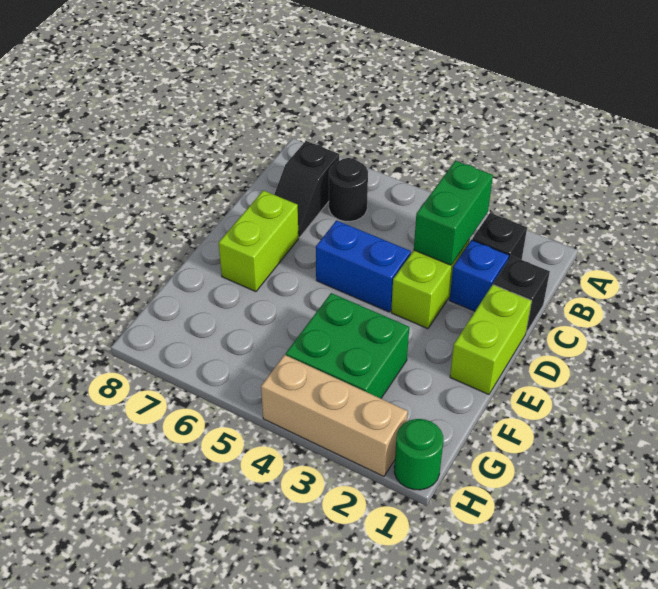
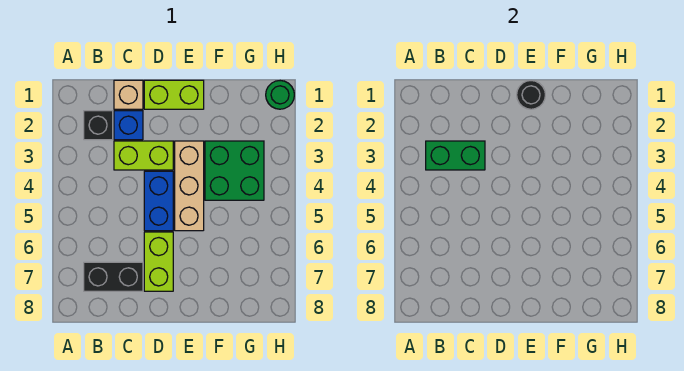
black round brick B6 level 1 -> black round brick E1 level 2
black slope B7:C7 level 1 top B -> black brick B7:C7 level 1
black brick C1 level 1 -> tan brick C1 level 1
lime brick D7:E7 level 1 -> lime brick D6:D7 level 1
tan brick H2:H4 level 1 -> tan brick E3:E5 level 1

